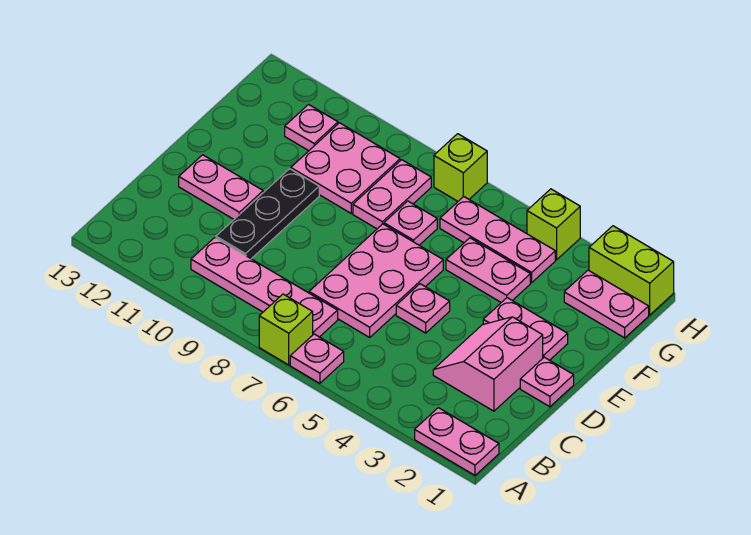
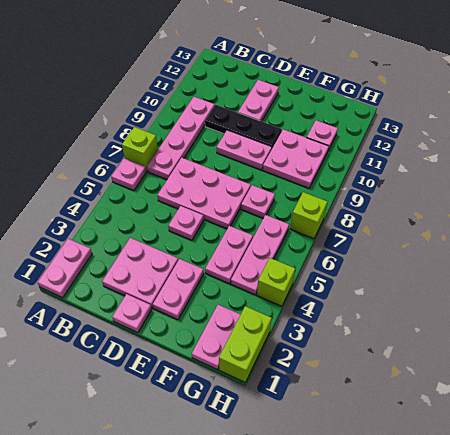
pink slope C2:D3 level 1 top 2 -> pink plate C2:D3 level 1
pink plate F8:G8 level 1 -> pink plate D9:E9 level 1

